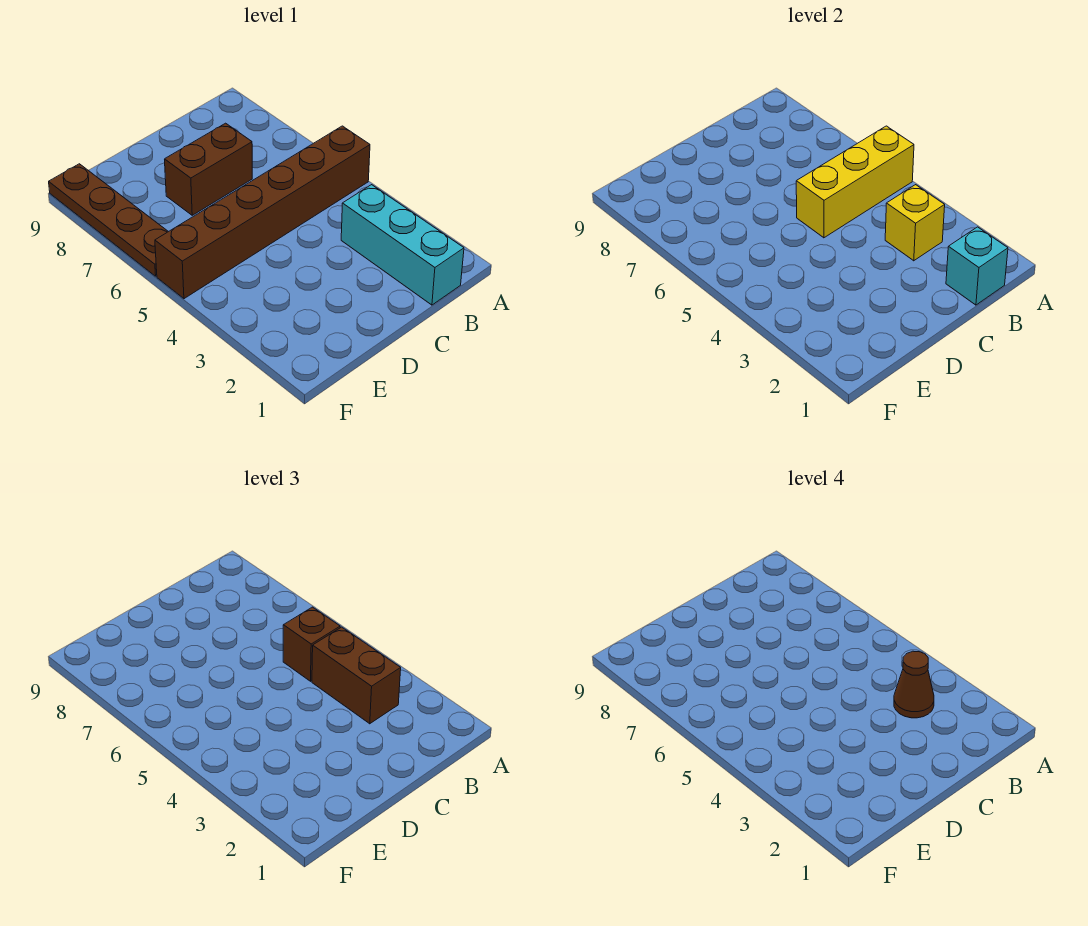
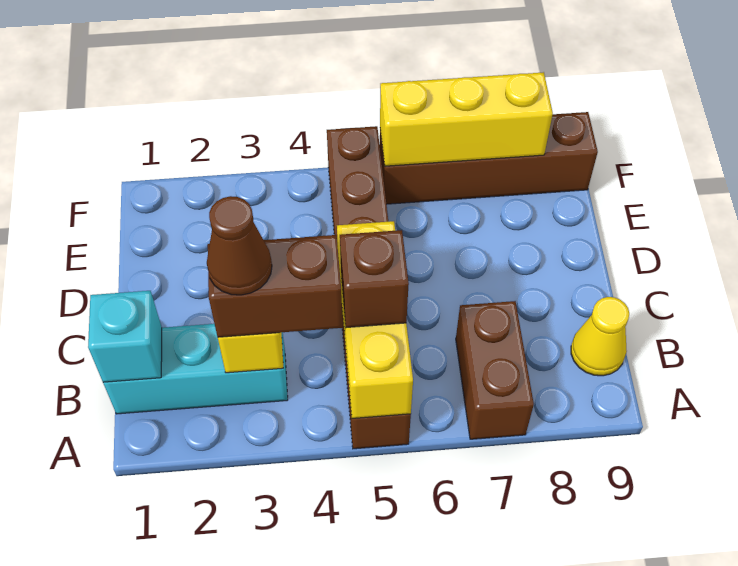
none -> yellow cone B9 level 1
brown brick C7:D7 level 1 -> brown brick A7:B7 level 1
brown plate F6:F9 level 1 -> brown brick F6:F9 level 1
none -> yellow brick F6:F8 level 2

